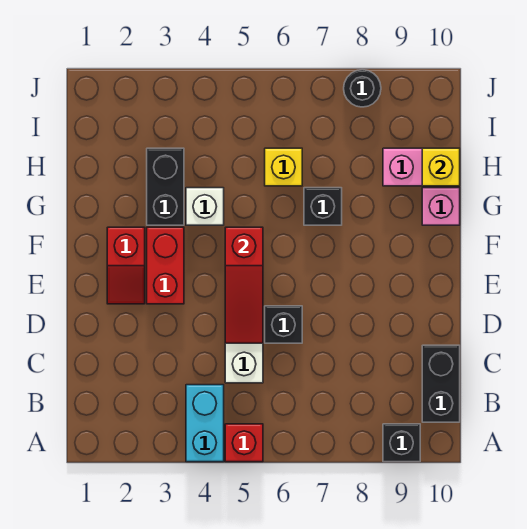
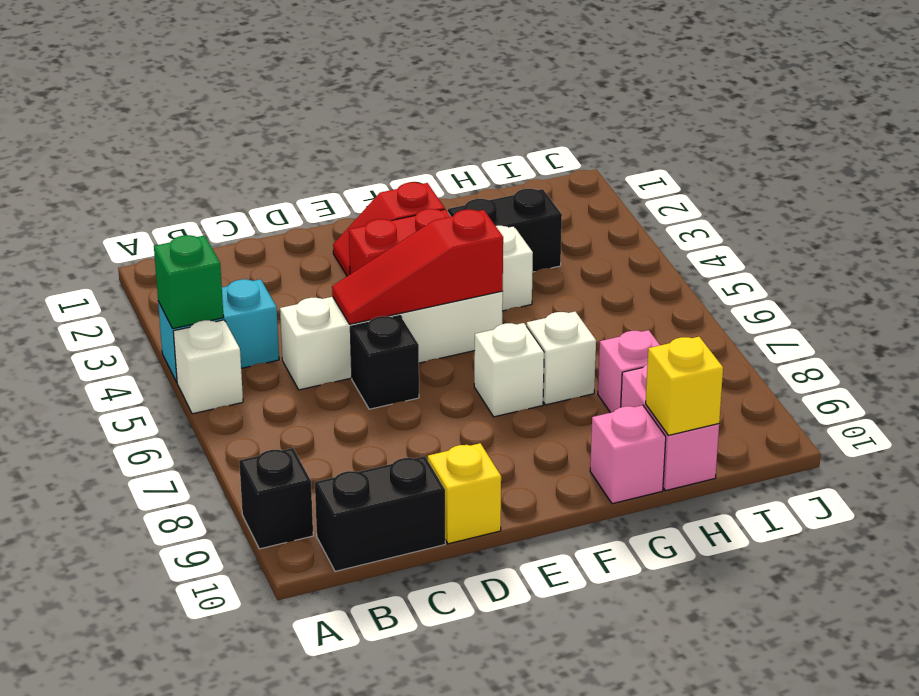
none -> green brick A4 level 2
red brick A5 level 1 -> white brick A5 level 1
none -> white brick F7 level 1
black brick G7 level 1 -> white brick G7 level 1
yellow brick H6 level 1 -> yellow brick D10 level 1
none -> pink brick H8 level 1
black round brick J8 level 1 -> none

